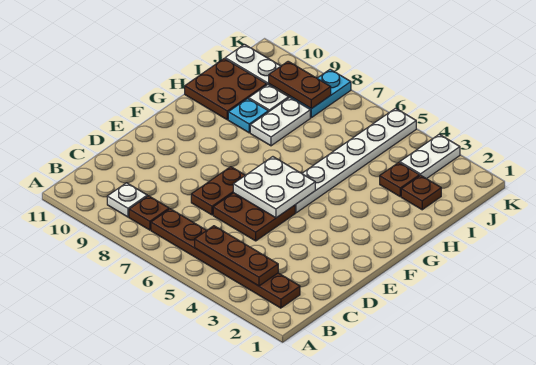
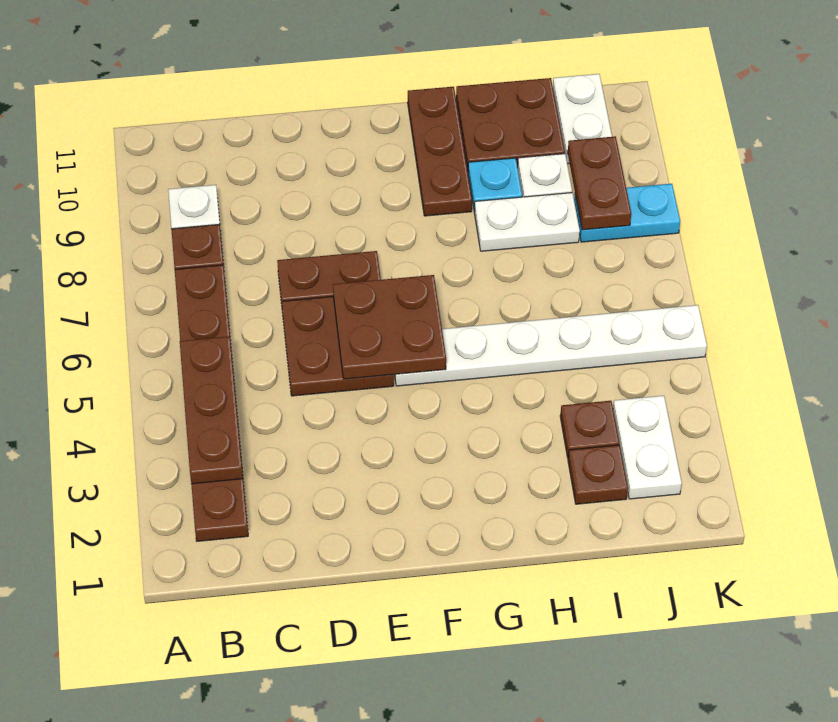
white plate E5:F6 level 2 -> brown plate E5:F6 level 2
none -> brown plate G9:G11 level 1
white plate J3:K3 level 1 -> white plate J2:J3 level 1

